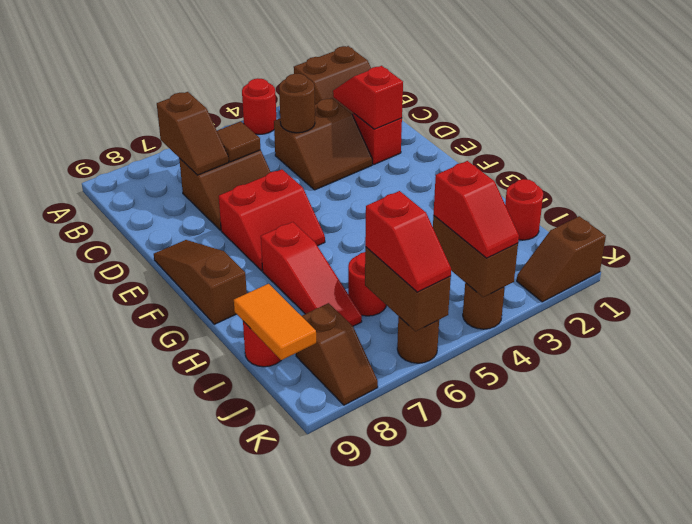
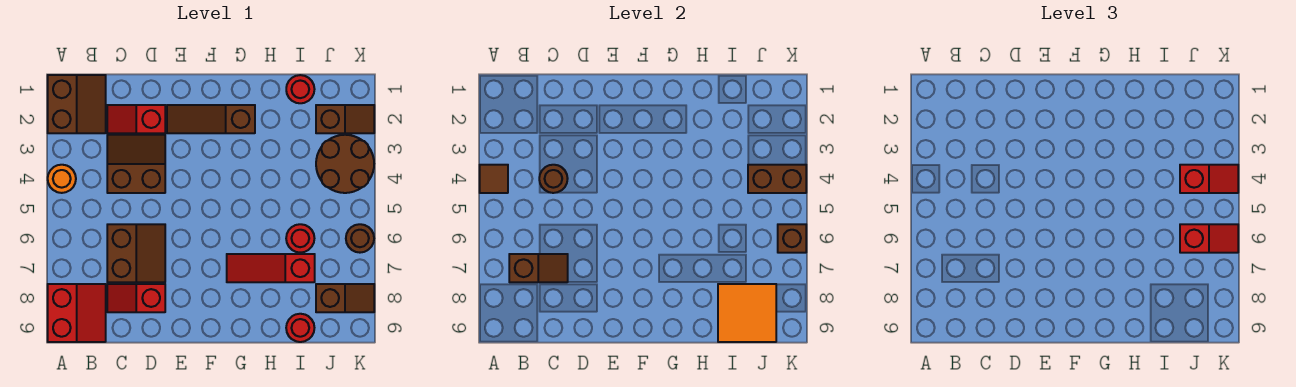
red round brick A4 level 1 -> orange round brick A4 level 1
red slope C2:D2 level 2 top D -> red slope C8:D8 level 1 top D
brown slope C3:D4 level 1 top C -> brown slope C3:D4 level 1 top 4
brown tile C6 level 2 -> brown tile A4 level 2
red slope E6:F7 level 1 top E -> red slope A8:B9 level 1 top A
brown slope E9:G9 level 1 top G -> brown slope E2:G2 level 1 top G
red slope G7:I7 level 1 top G -> red slope G7:I7 level 1 top I
orange tile I9:J9 level 2 -> orange tile I8:J9 level 2
brown brick J6:K6 level 2 -> brown brick K6 level 2
brown slope K1:K2 level 1 top 1 -> brown slope J2:K2 level 1 top J
brown round brick K4 level 1 -> brown round brick J3:K4 level 1

